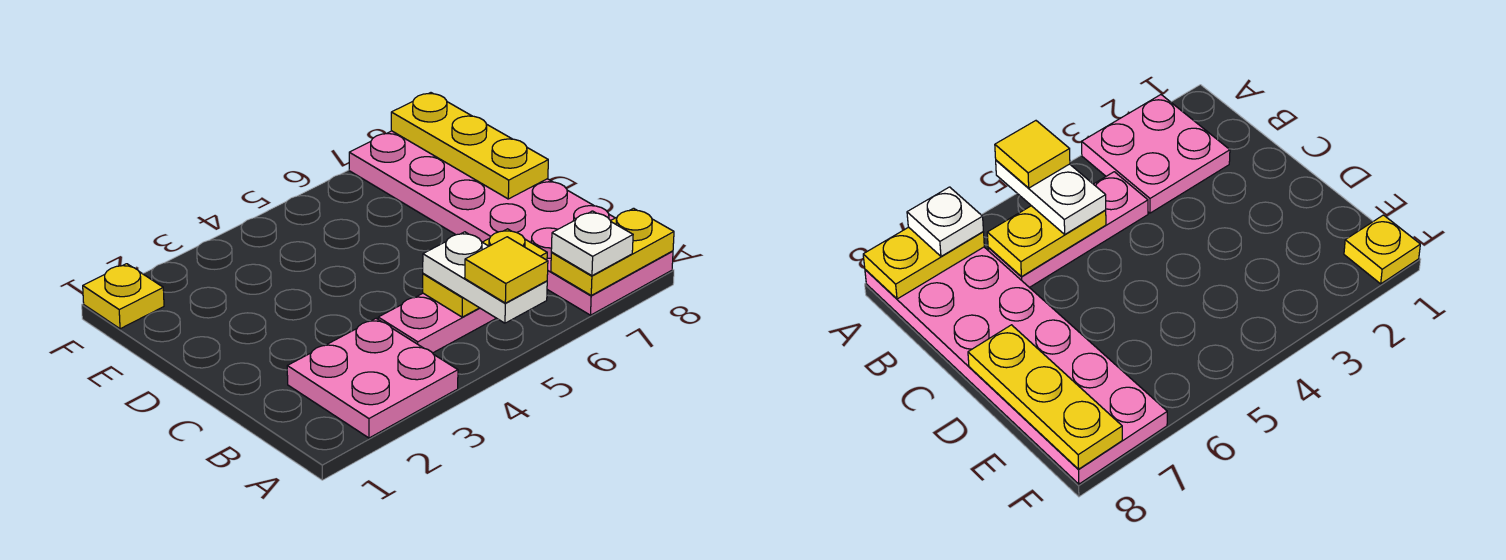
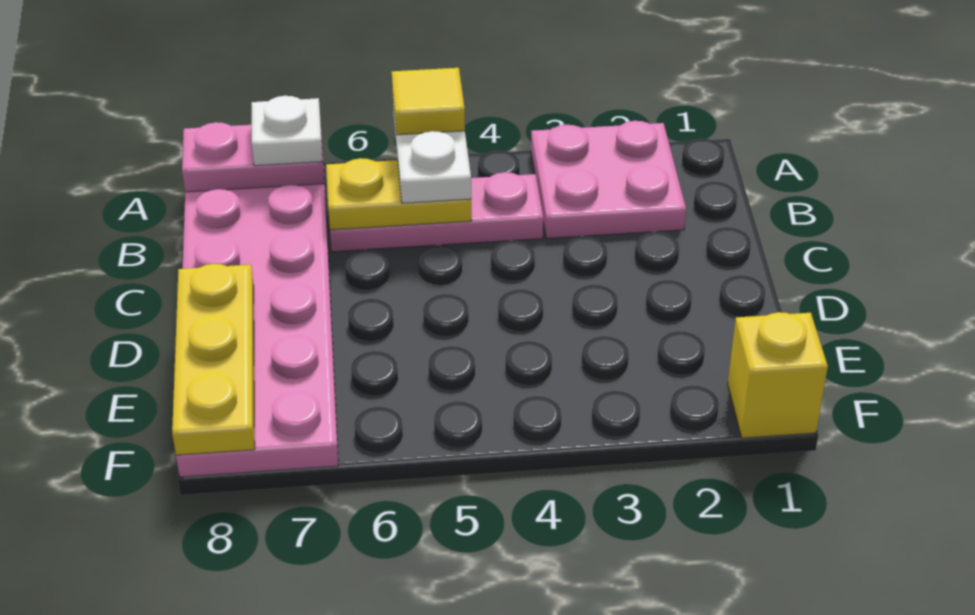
yellow plate A7:A8 level 2 -> pink plate A7:A8 level 2
yellow plate F1 level 1 -> yellow brick F1 level 1

